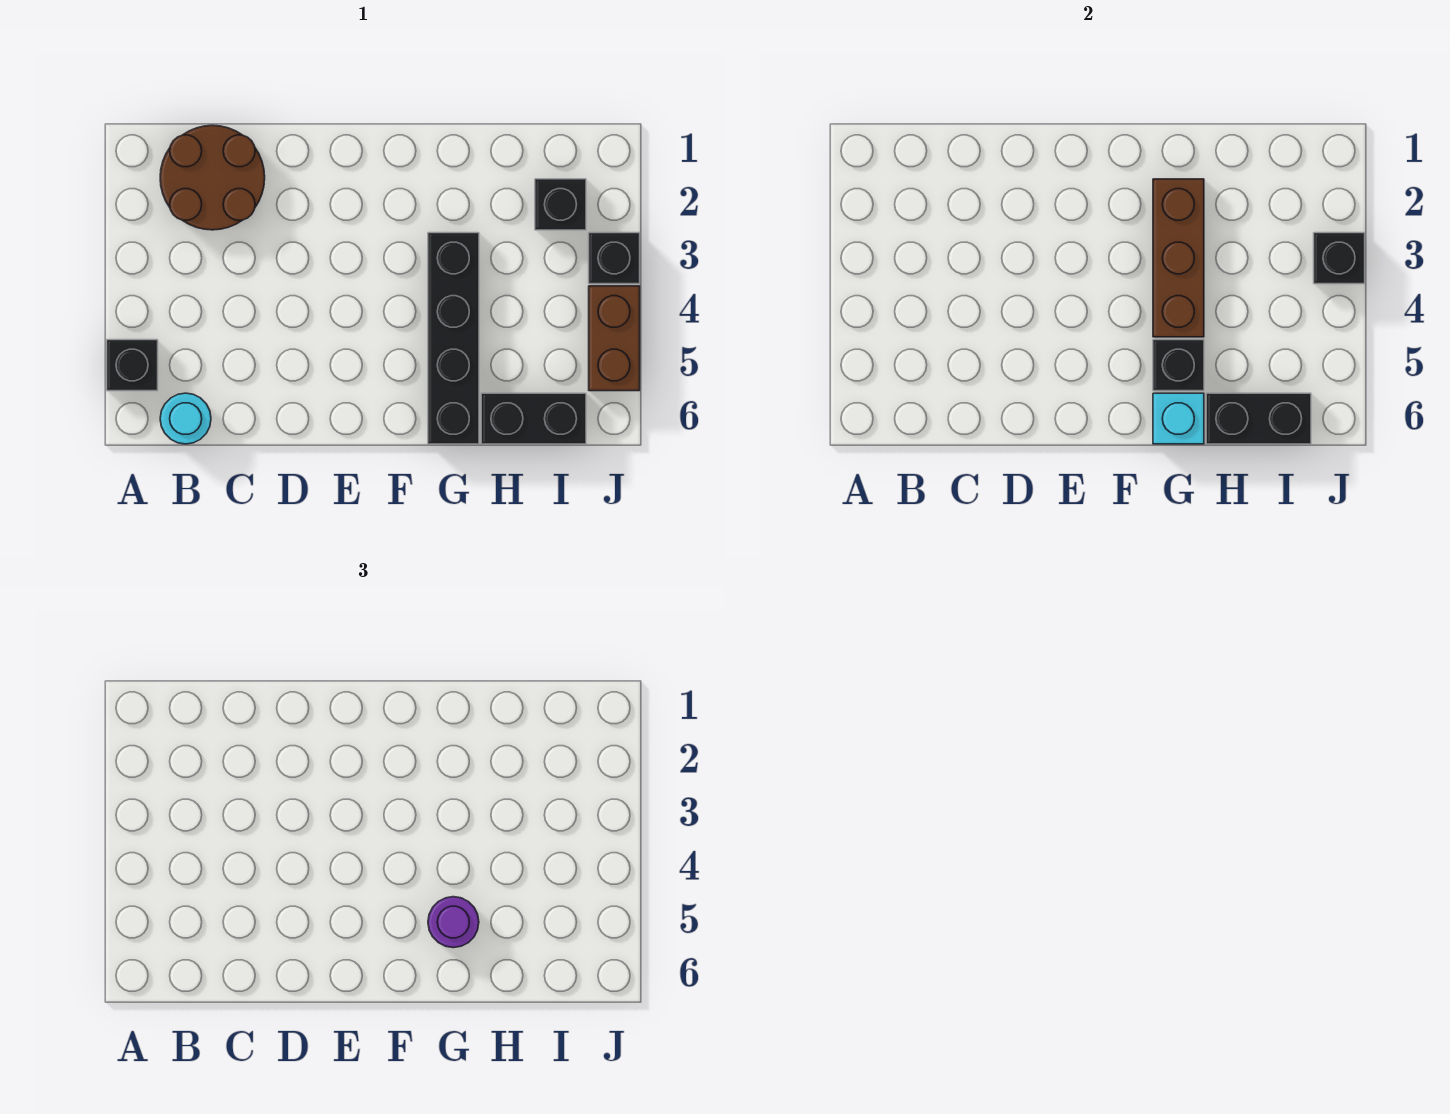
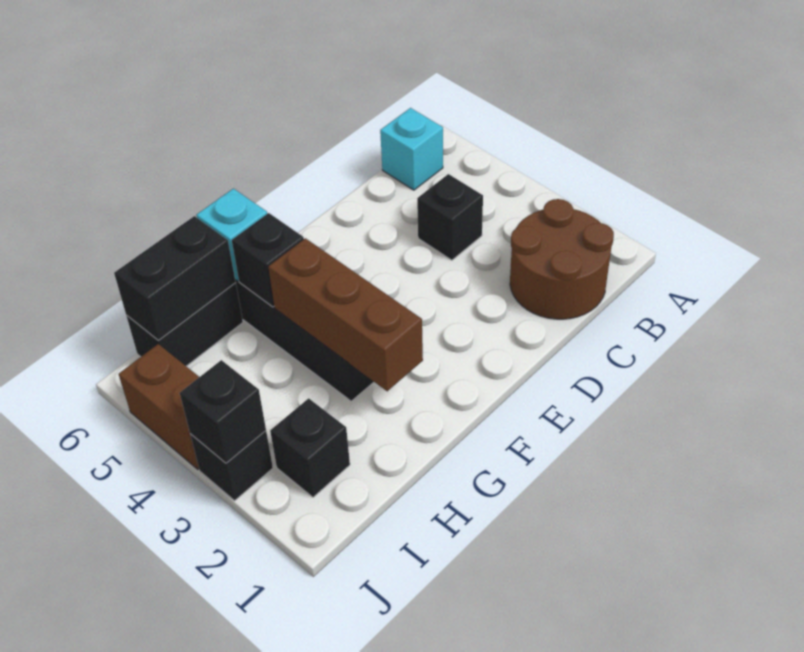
black brick A5 level 1 -> black brick C4 level 1
cyan round brick B6 level 1 -> cyan brick B6 level 1
purple round brick G5 level 3 -> none

